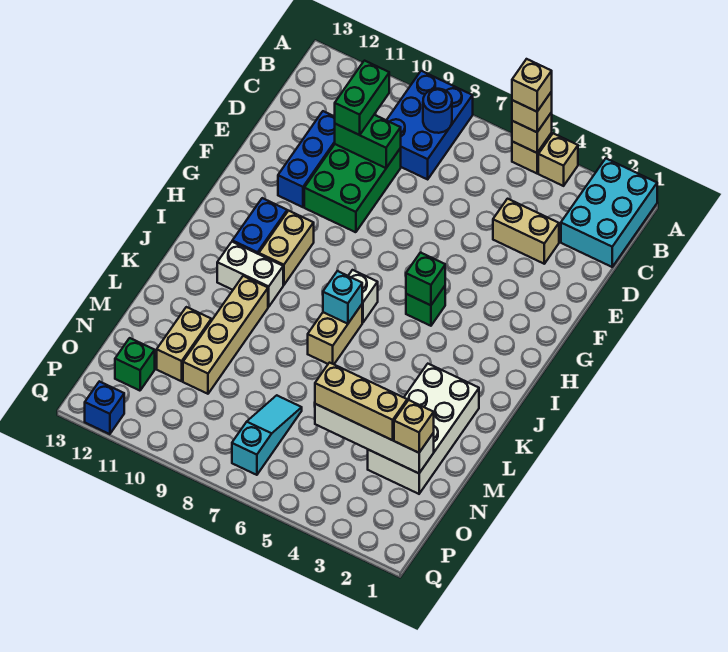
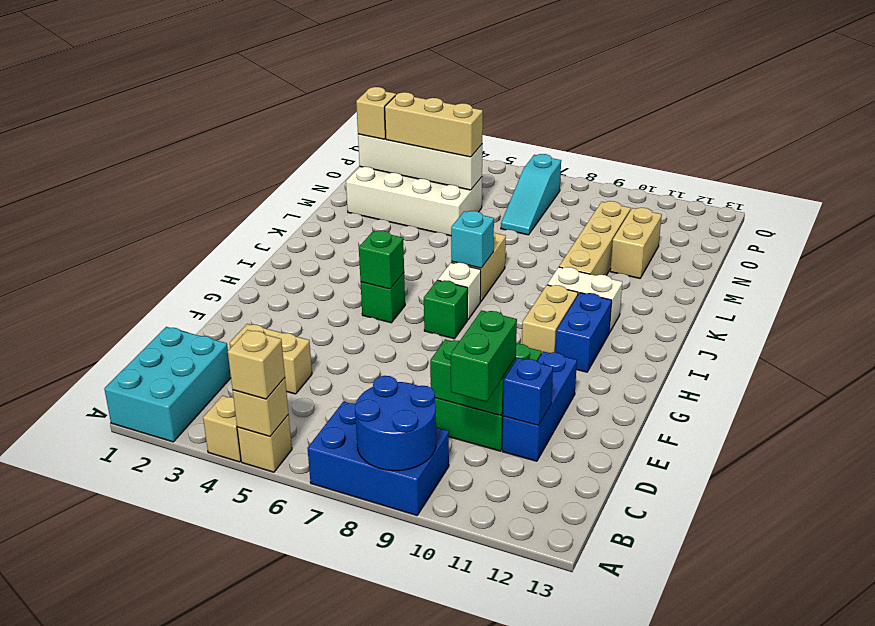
tan brick A5 level 4 -> none
blue brick A8:C9 level 1 -> blue brick A7:B9 level 1
blue round brick B8 level 2 -> blue round brick A8:B9 level 2
white brick K2:N3 level 1 -> white brick M2:N5 level 1
green brick O12 level 1 -> green brick H7 level 1
blue brick Q12 level 1 -> blue brick D11 level 2

